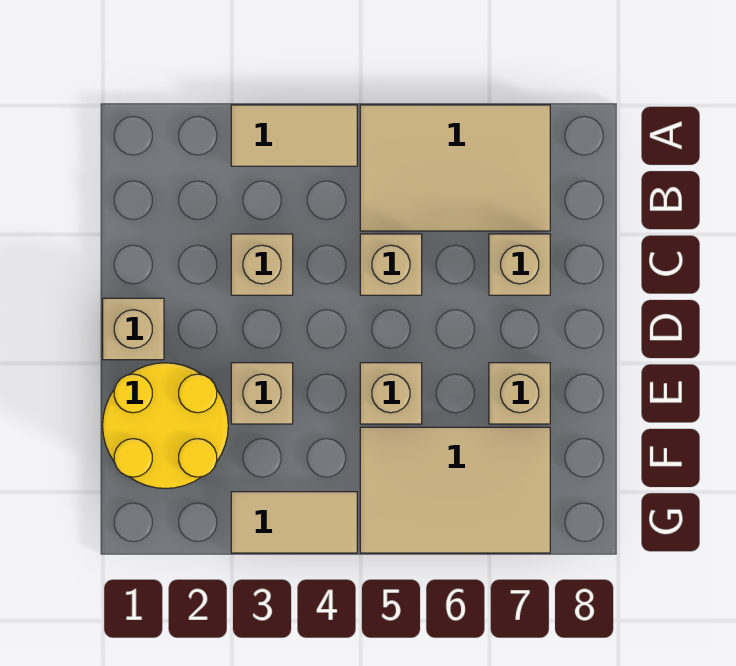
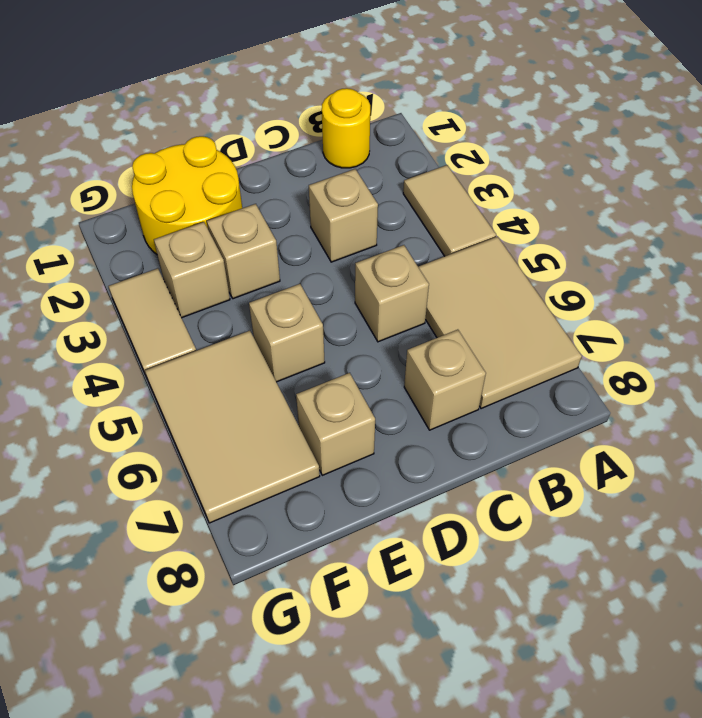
none -> yellow round brick B1 level 1
tan brick D1 level 1 -> tan brick F3 level 1

